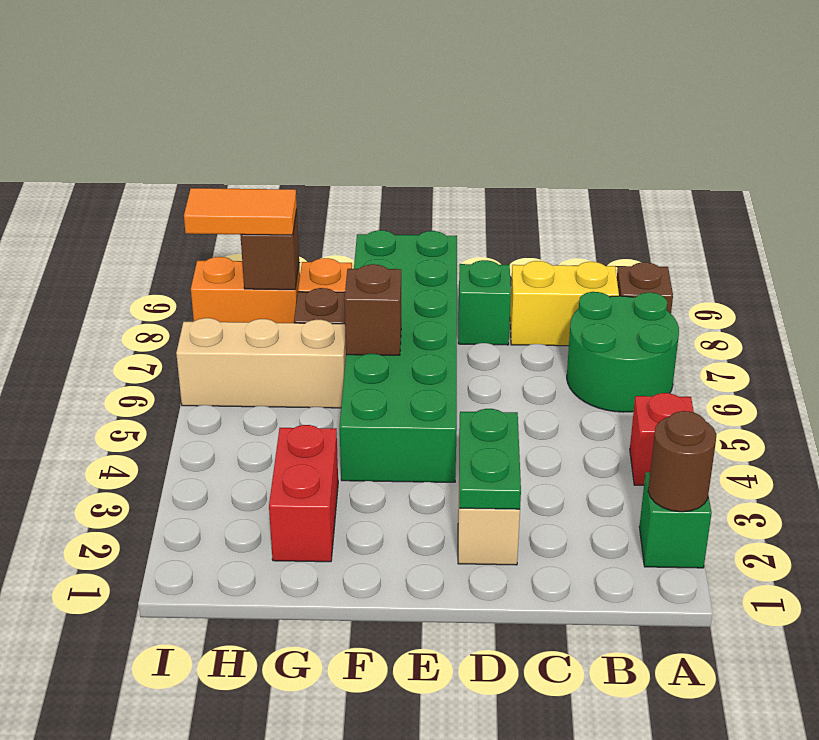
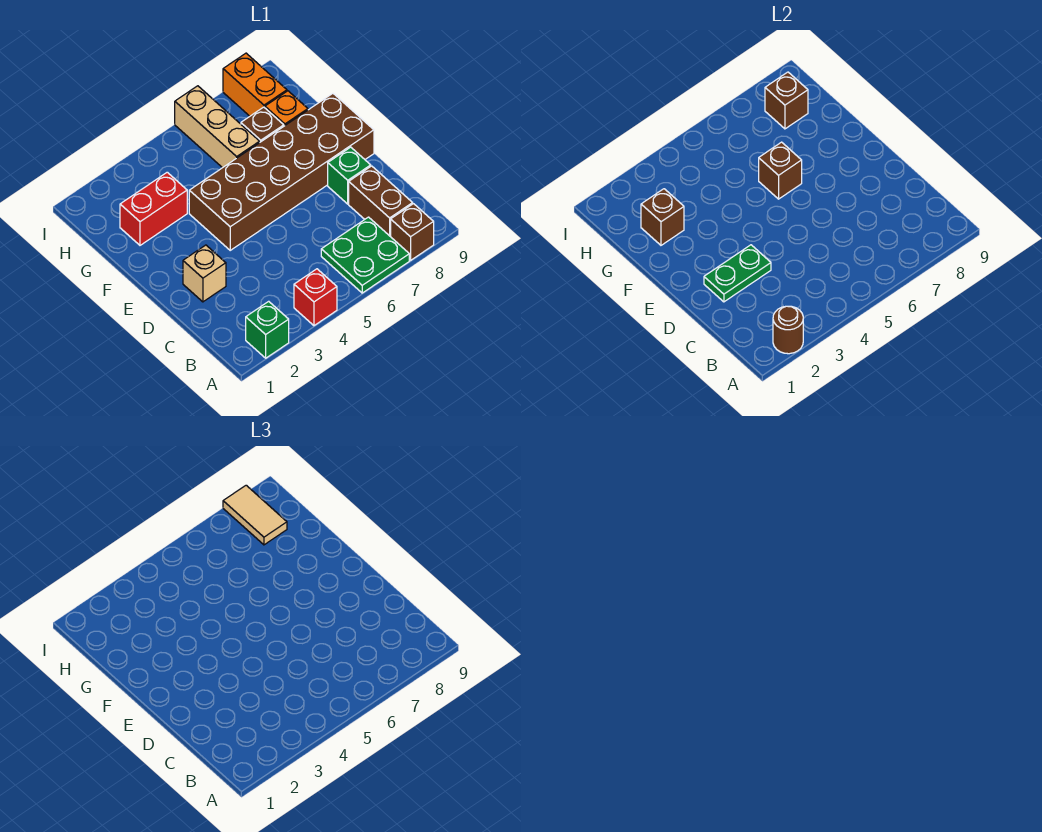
green round brick A6:B7 level 1 -> green plate A6:B7 level 1
yellow brick B8:C8 level 1 -> brown brick B8:C8 level 1
green brick E4:F9 level 1 -> brown brick E4:F9 level 1
none -> brown brick G2 level 2
orange tile H8:I8 level 3 -> tan tile H8:I8 level 3

